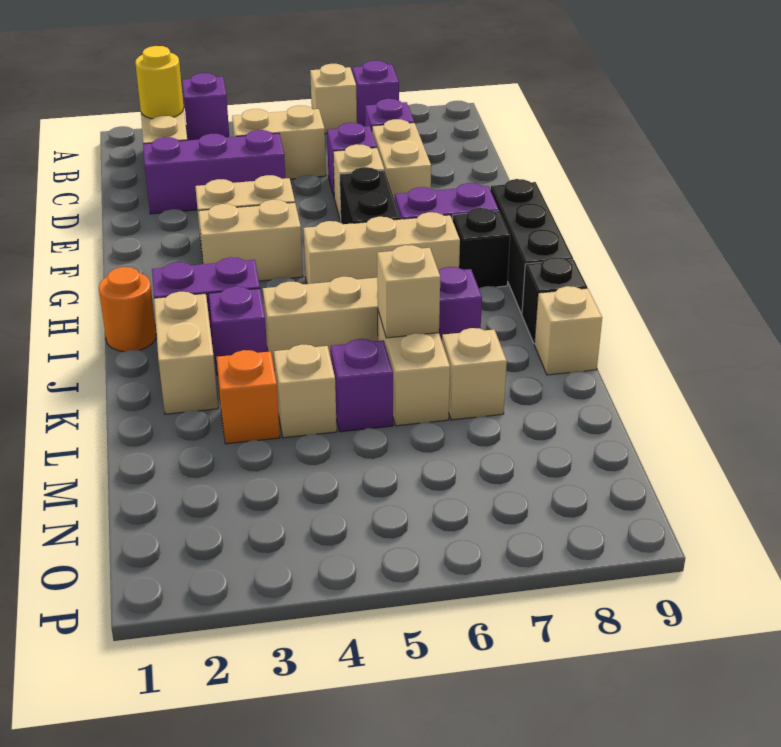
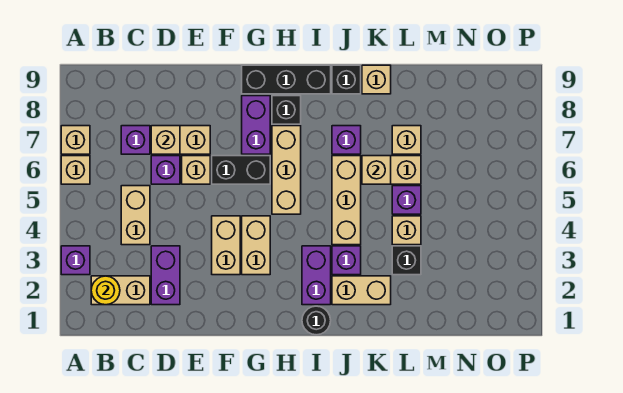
purple brick A7 level 1 -> tan brick A7 level 1
purple brick D2:D4 level 1 -> purple brick D2:D3 level 1
none -> tan brick D7 level 2
orange round brick I1 level 1 -> black round brick I1 level 1
orange brick L3 level 1 -> black brick L3 level 1

